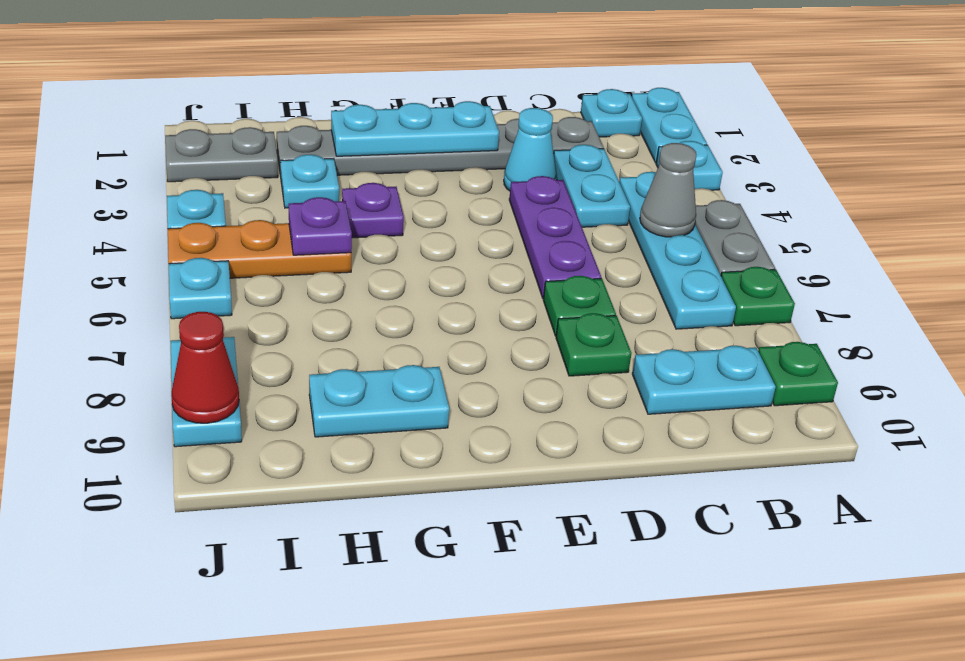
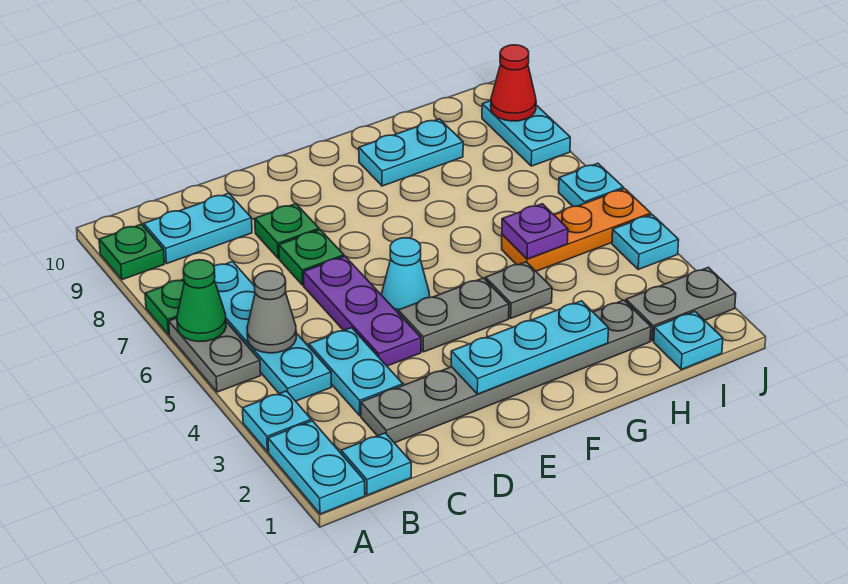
none -> green cone A6 level 2
cyan cone D3 level 1 -> cyan cone E5 level 1
none -> grey plate E4:F4 level 1
purple plate G4 level 1 -> grey plate G4 level 1
cyan plate H3 level 1 -> cyan plate I1 level 1

